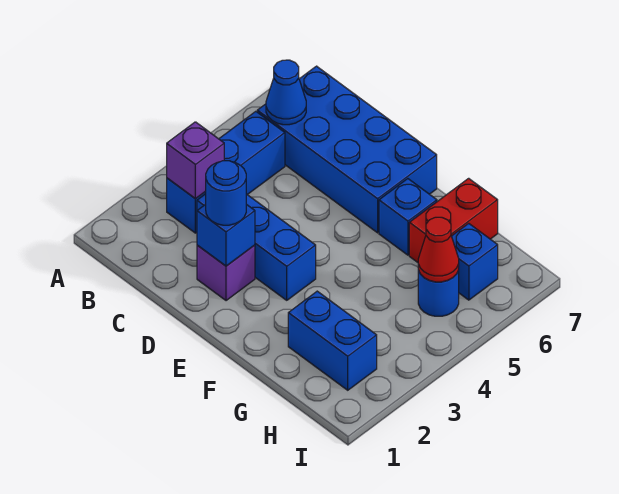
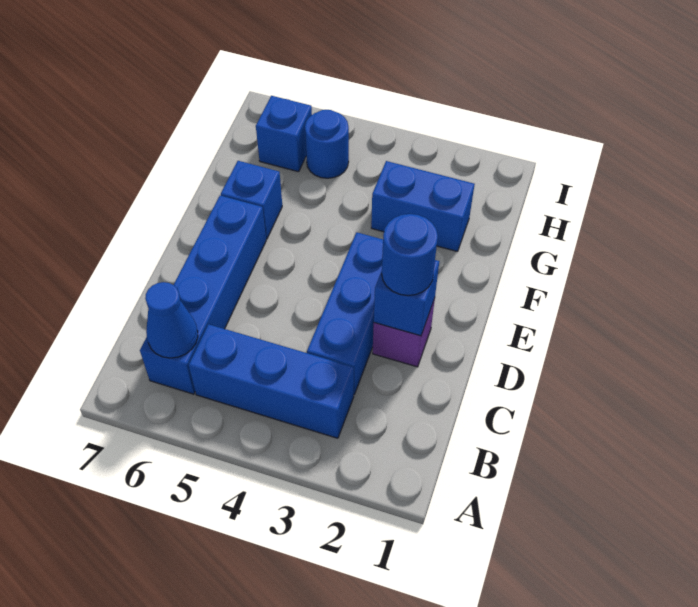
purple brick B3 level 2 -> none
blue brick B6:E7 level 1 -> blue brick B6:E6 level 1
blue brick G2:H2 level 1 -> blue brick G2:G3 level 1
red brick G6:G7 level 1 -> none
red cone H5 level 2 -> none

